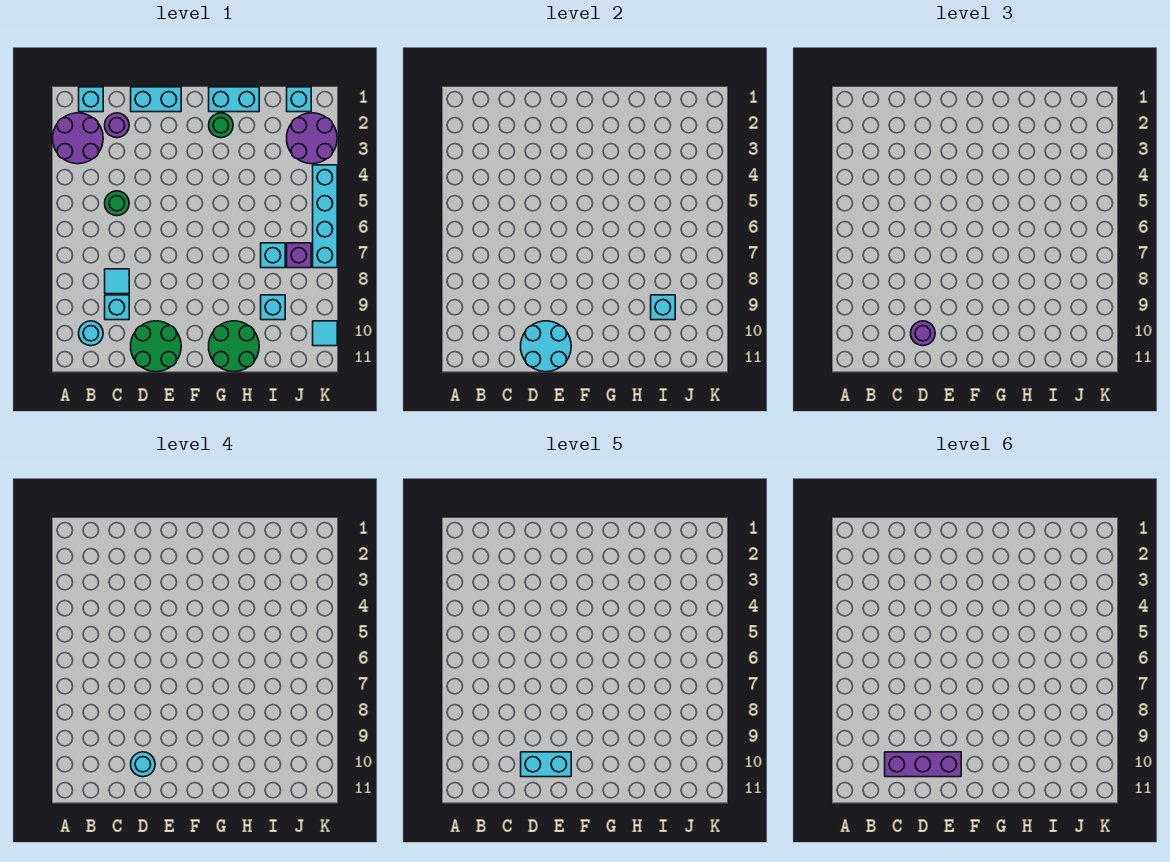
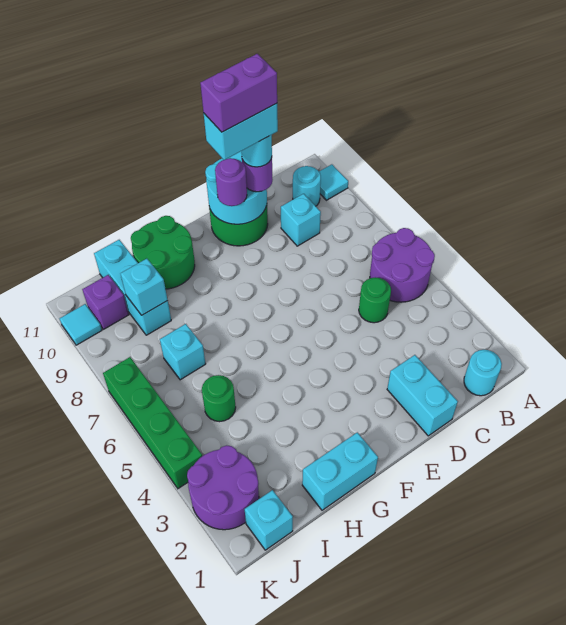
purple round brick A2:B3 level 1 -> purple round brick A5:B6 level 1
cyan brick B1 level 1 -> cyan round brick B1 level 1
purple round brick C2 level 1 -> purple round brick E10 level 3
cyan tile C8 level 1 -> cyan tile A10 level 1
purple brick C10:E10 level 6 -> purple brick D10:E10 level 6
cyan brick D1:E1 level 1 -> cyan brick D1:D2 level 1
green round brick G2 level 1 -> green round brick I5 level 1
cyan brick I9 level 1 -> cyan brick I9:I11 level 1
purple brick J7 level 1 -> purple brick J10 level 1
cyan brick K4:K7 level 1 -> green brick K4:K7 level 1

